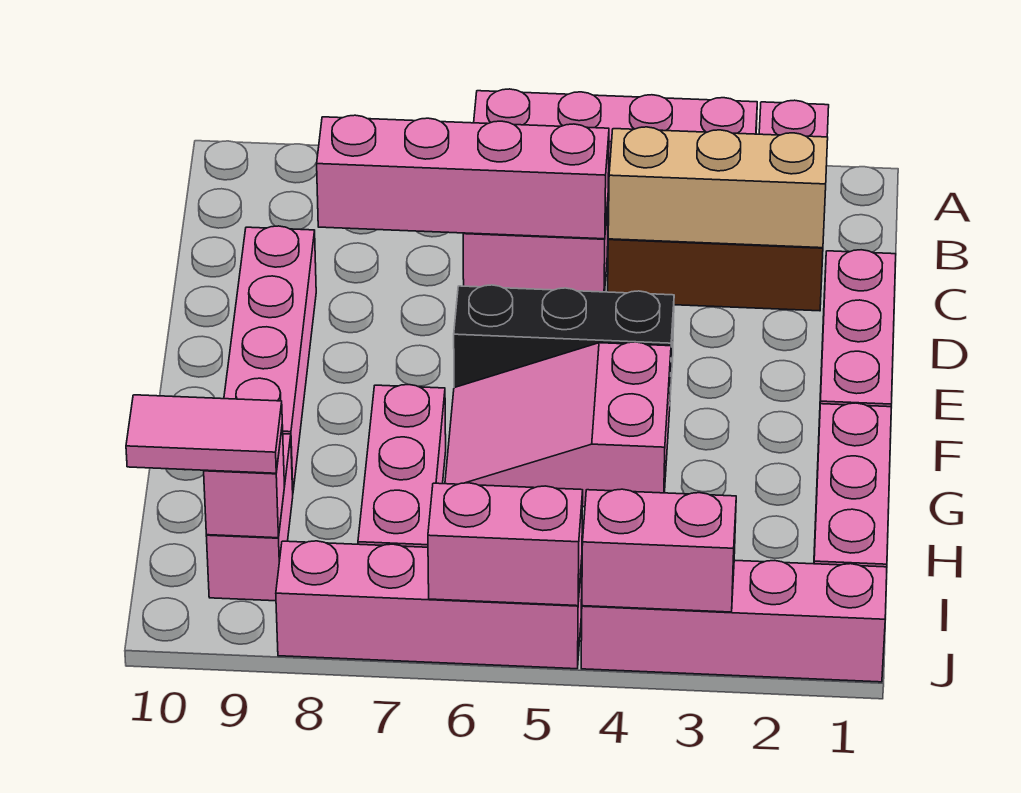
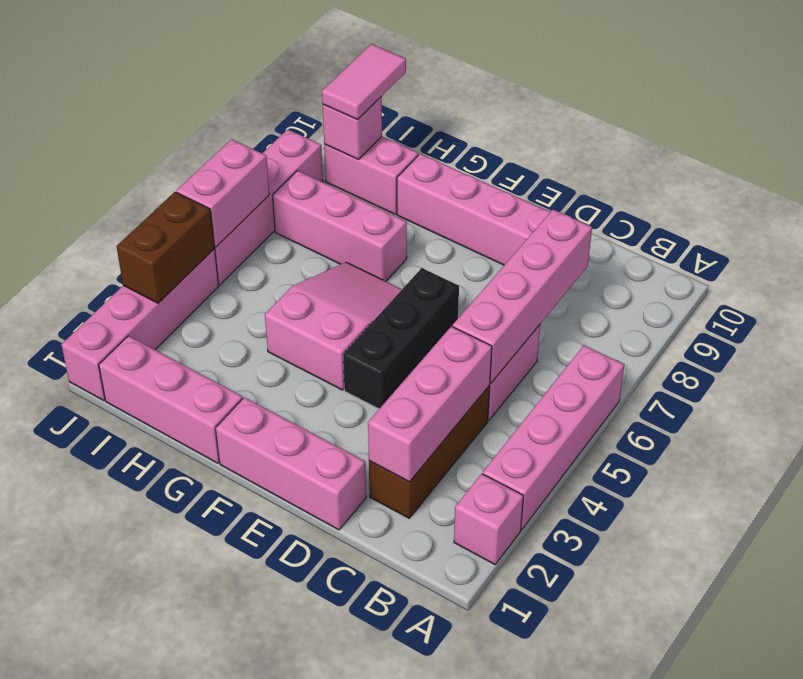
tan brick C2:C4 level 2 -> pink brick C2:C4 level 2
pink brick J3:J4 level 2 -> brown brick J3:J4 level 2

